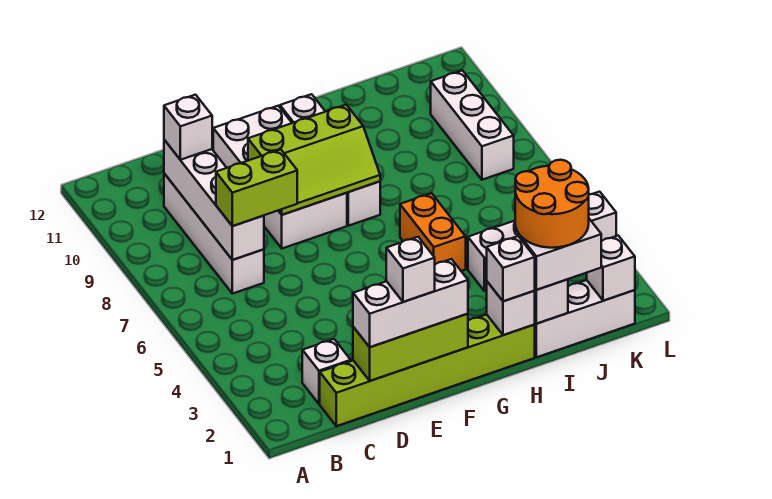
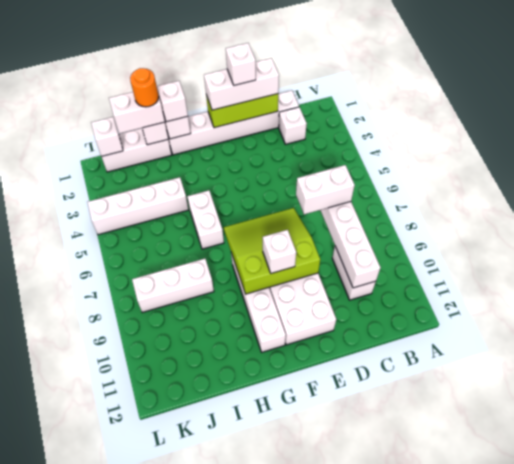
lime brick C1:H1 level 1 -> white brick C1:H1 level 1
white brick C7:C10 level 1 -> white brick C9:C10 level 1
lime brick C7:D7 level 3 -> white brick C7:D7 level 3
white brick C10 level 3 -> white brick F9 level 3
lime slope E8:G9 level 2 top 9 -> lime slope E7:G9 level 2 top 9
orange brick H5:H6 level 1 -> white brick H5:H6 level 1
orange round brick I1:J2 level 4 -> orange round brick I1 level 4
white brick K8:K10 level 1 -> white brick I8:K8 level 1

